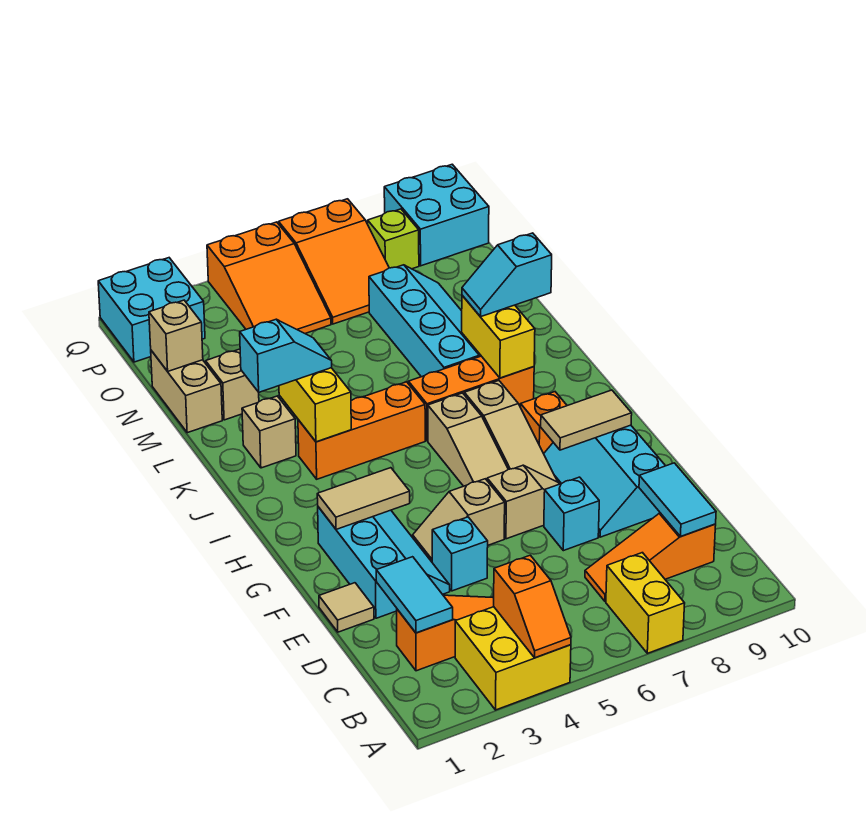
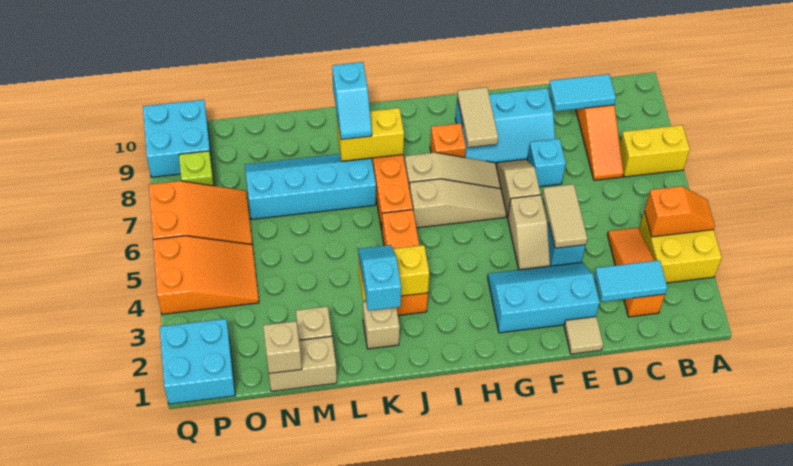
tan tile G2:G3 level 2 -> tan tile E4:E5 level 2

